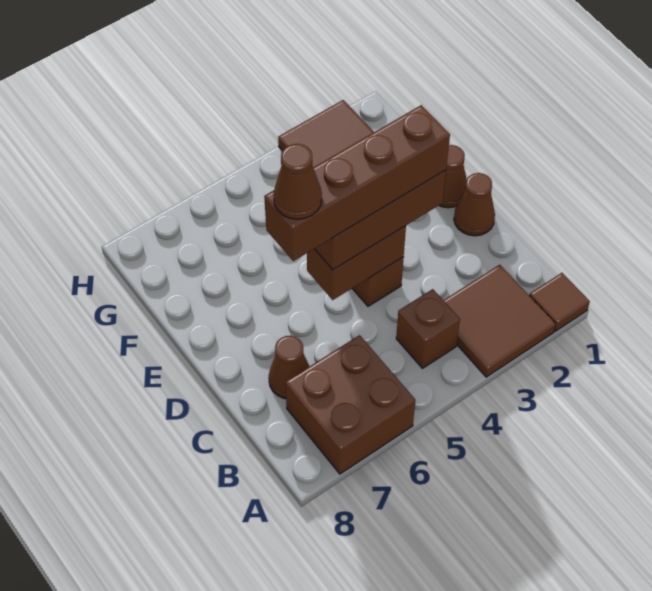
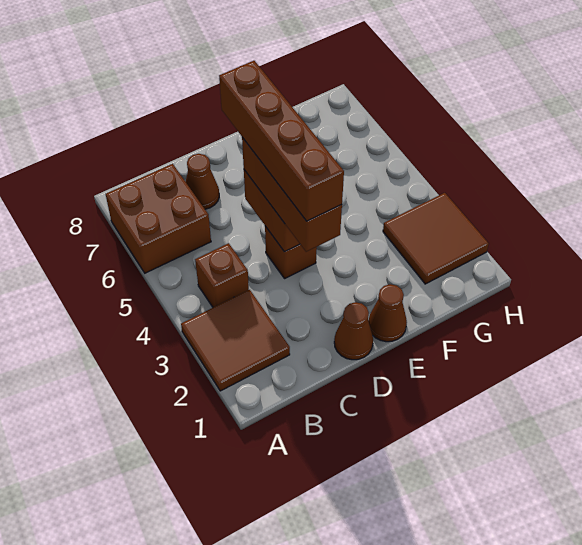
brown tile A1 level 1 -> none
brown cone D6 level 5 -> none

